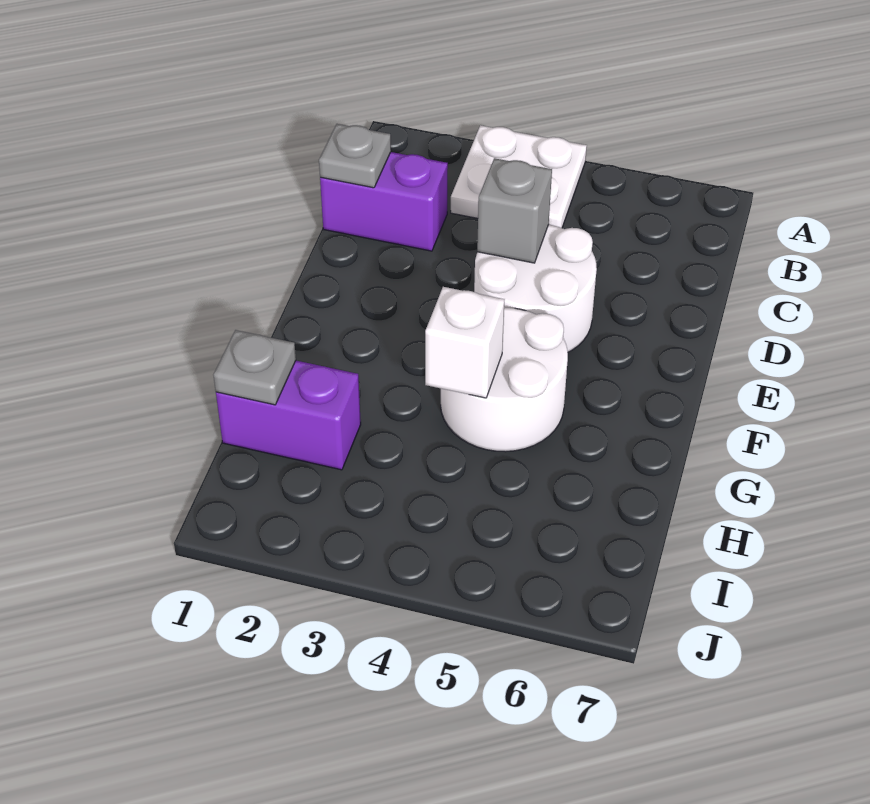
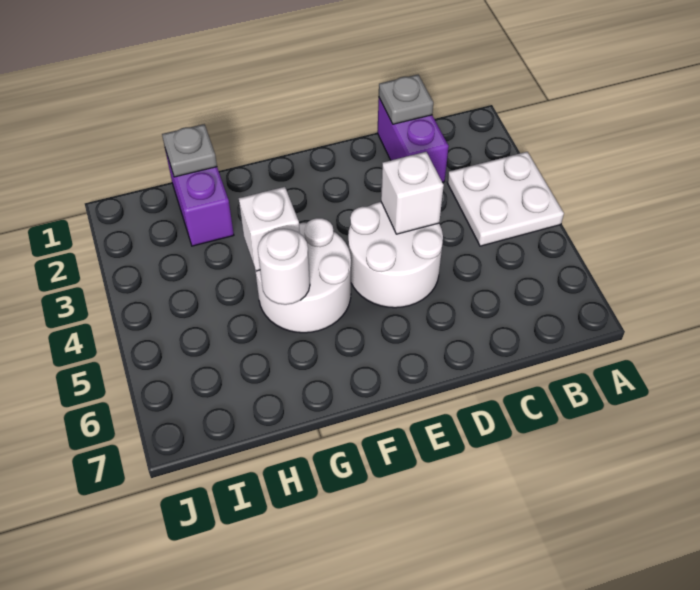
grey brick D4 level 2 -> white brick D4 level 2
none -> white round brick G5 level 2

